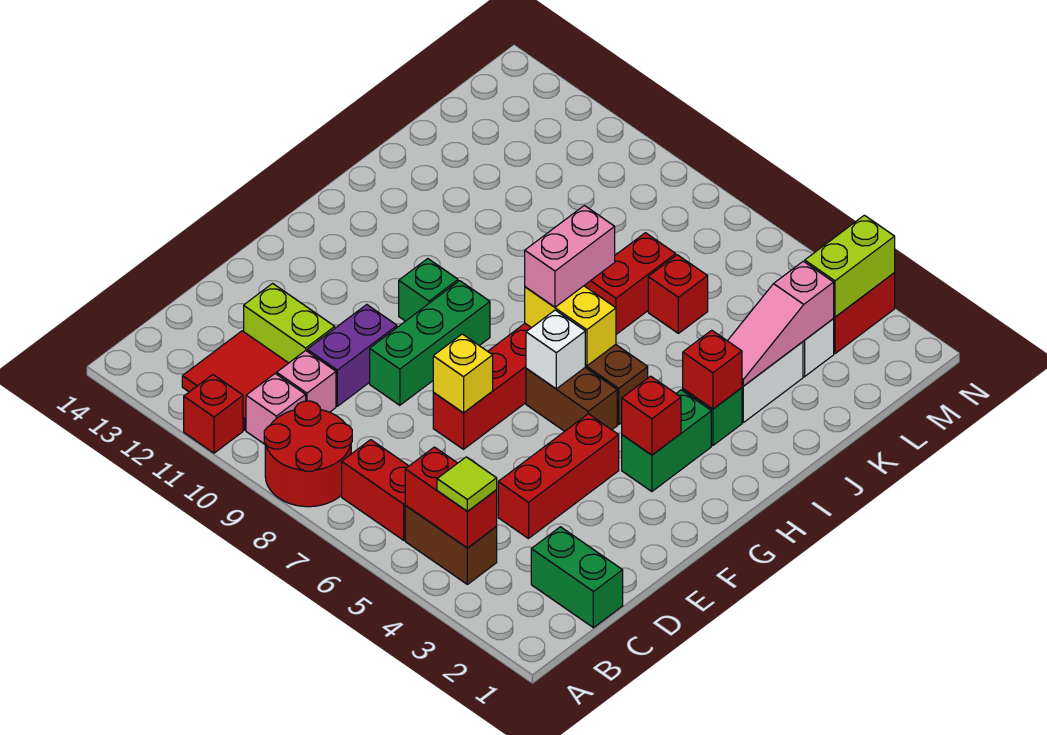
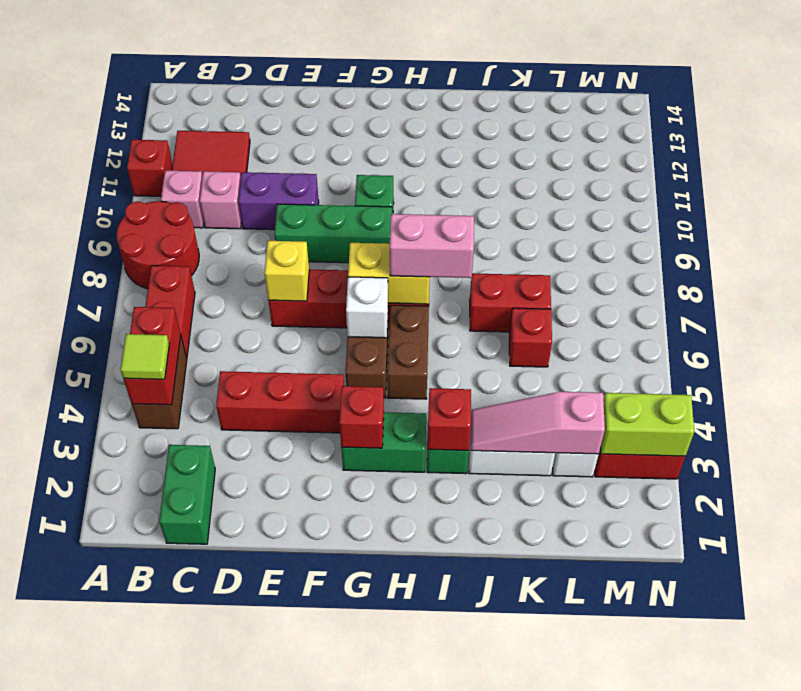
lime brick D11:D12 level 1 -> none
yellow brick H6:H7 level 2 -> yellow brick G7:H7 level 2

